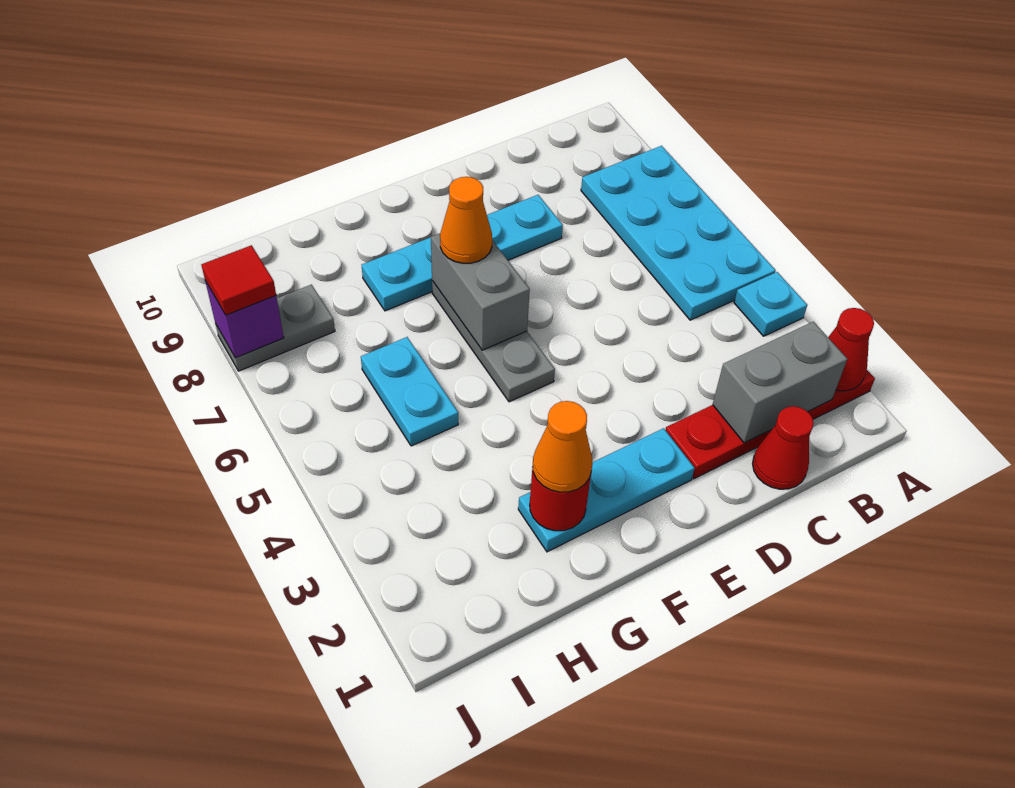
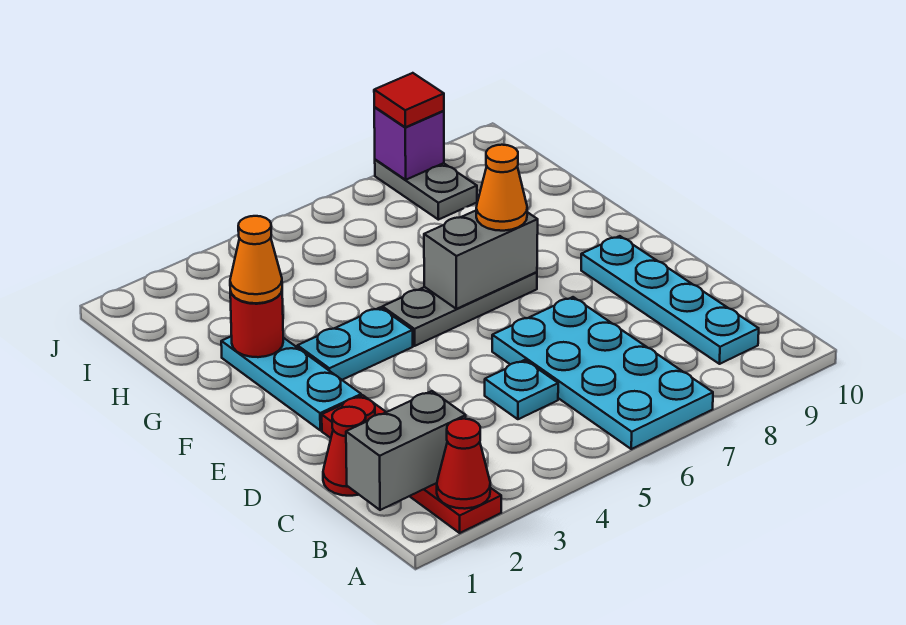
cyan plate A4 level 1 -> cyan plate C5 level 1
cyan plate A5:B8 level 1 -> cyan plate A6:D7 level 1
grey brick B2:C2 level 2 -> grey brick B1:B2 level 2
cyan plate D8:G8 level 1 -> cyan plate B9:E9 level 1
cyan plate H5:H6 level 1 -> cyan plate F3:F4 level 1

